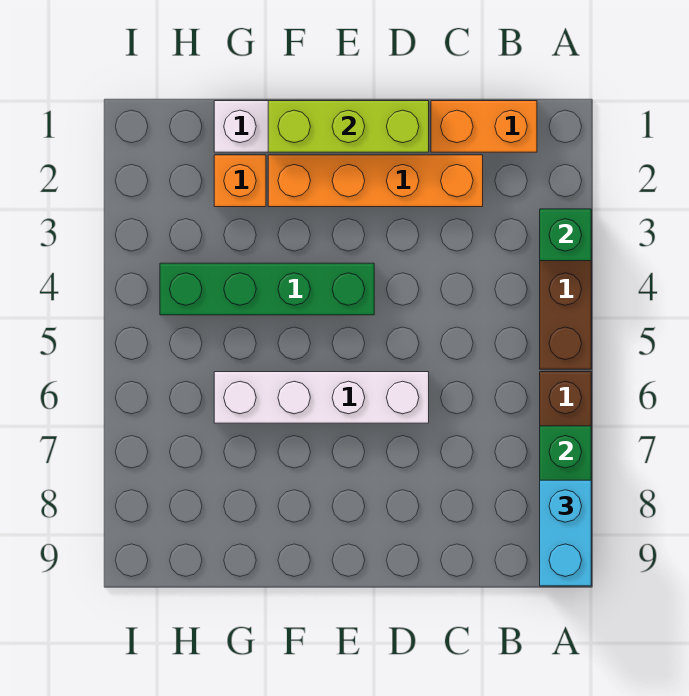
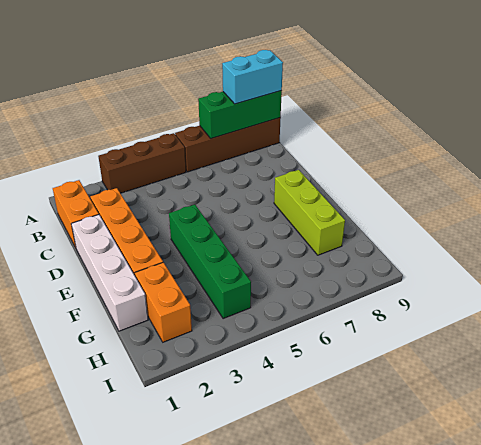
green brick A3 level 2 -> none
lime brick D1:F1 level 2 -> lime brick E8:G8 level 1
white brick D6:G6 level 1 -> none
orange brick G2 level 1 -> orange brick G2:H2 level 1

